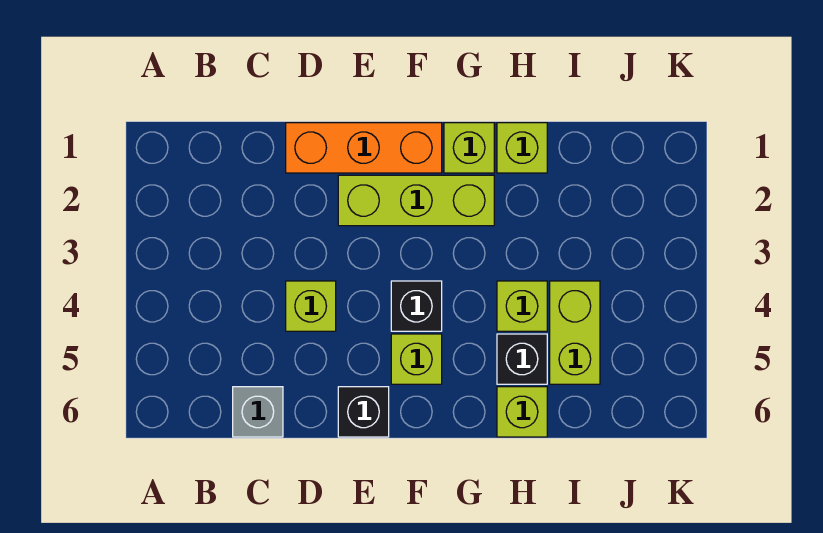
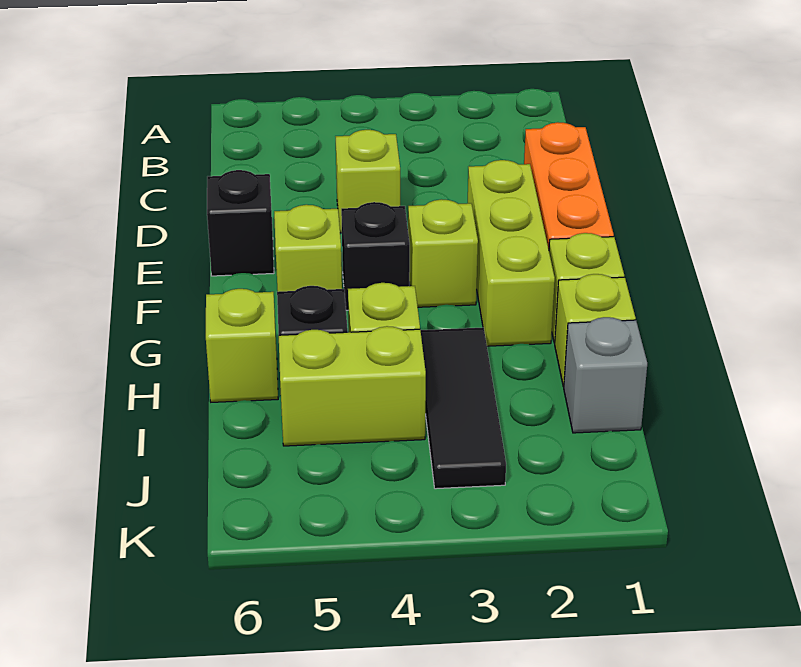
grey brick C6 level 1 -> grey brick I1 level 1
none -> lime brick F3 level 1
none -> black tile H3:J3 level 1

